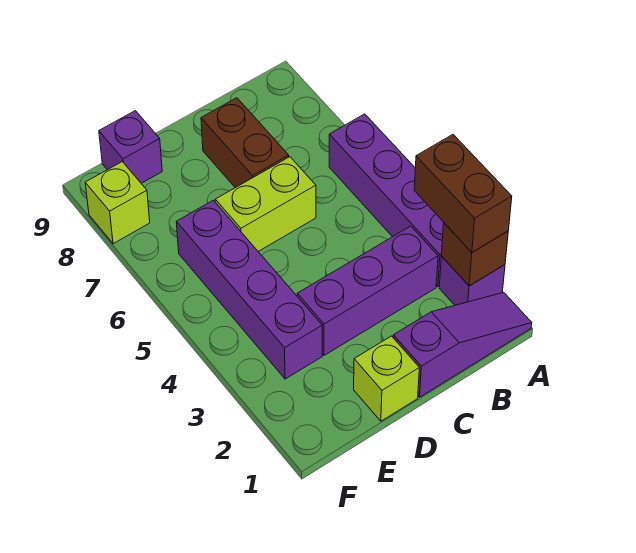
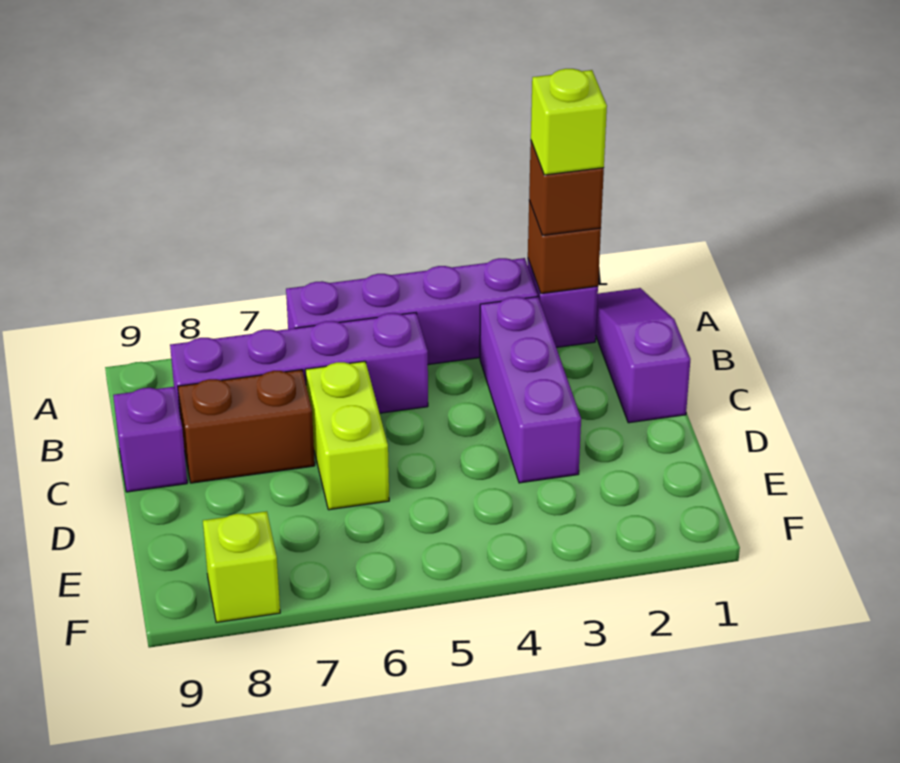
brown brick A2:A3 level 3 -> brown brick A2 level 3
lime brick D1 level 1 -> lime brick A2 level 4
purple brick E3:E6 level 1 -> purple brick B5:B8 level 1
purple brick E9 level 1 -> purple brick C9 level 1

